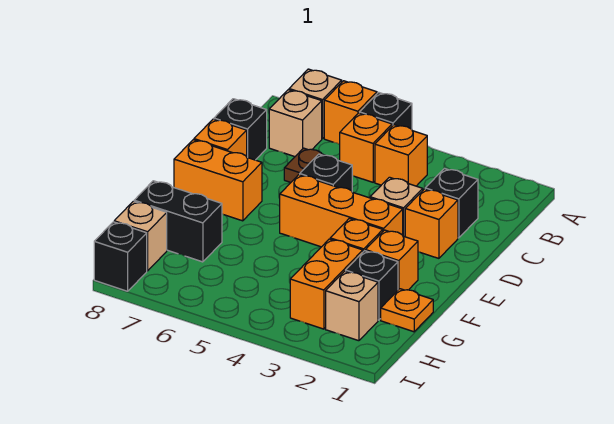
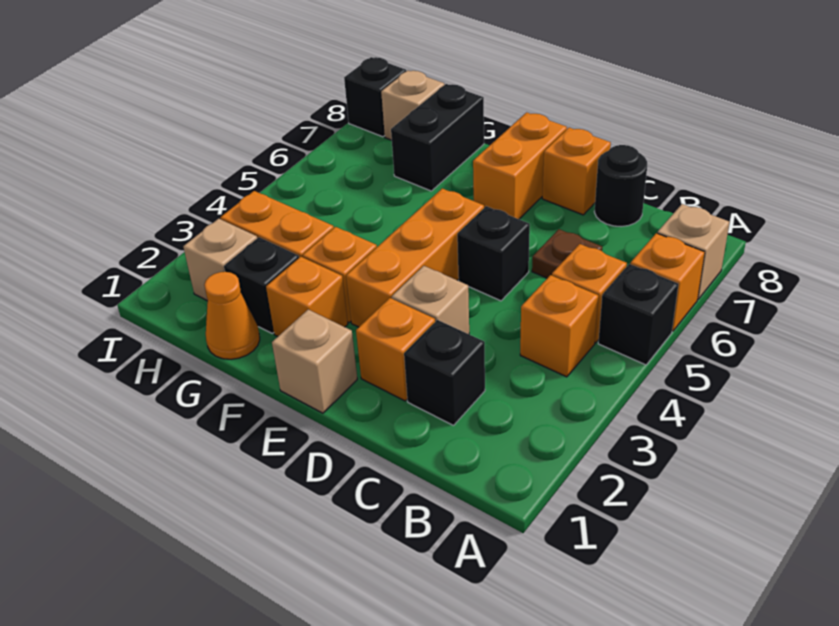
tan brick B7 level 1 -> tan brick E1 level 1
black brick C8 level 1 -> black round brick C8 level 1
orange plate G1 level 1 -> orange cone G1 level 1

